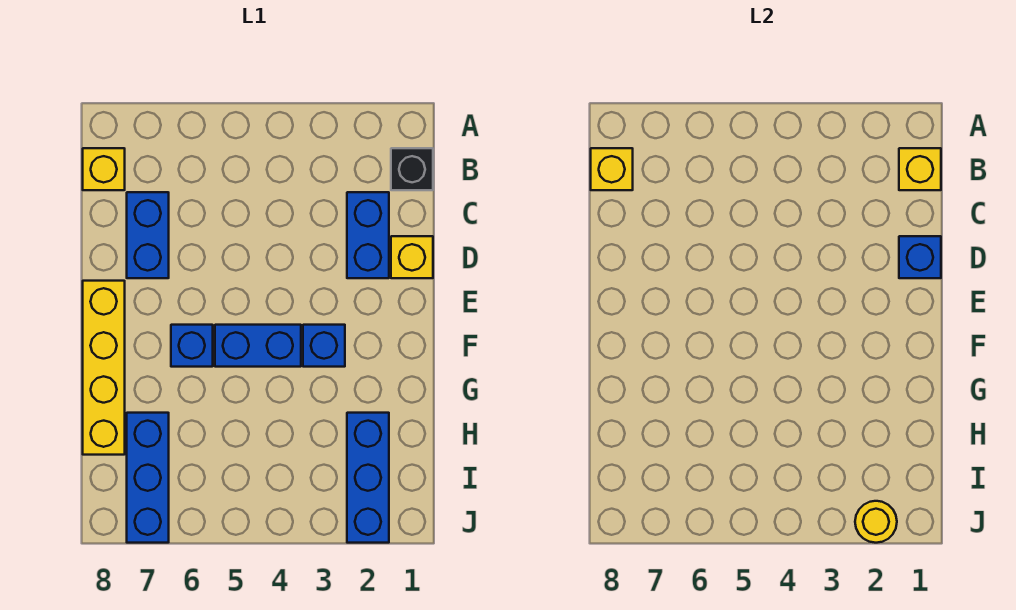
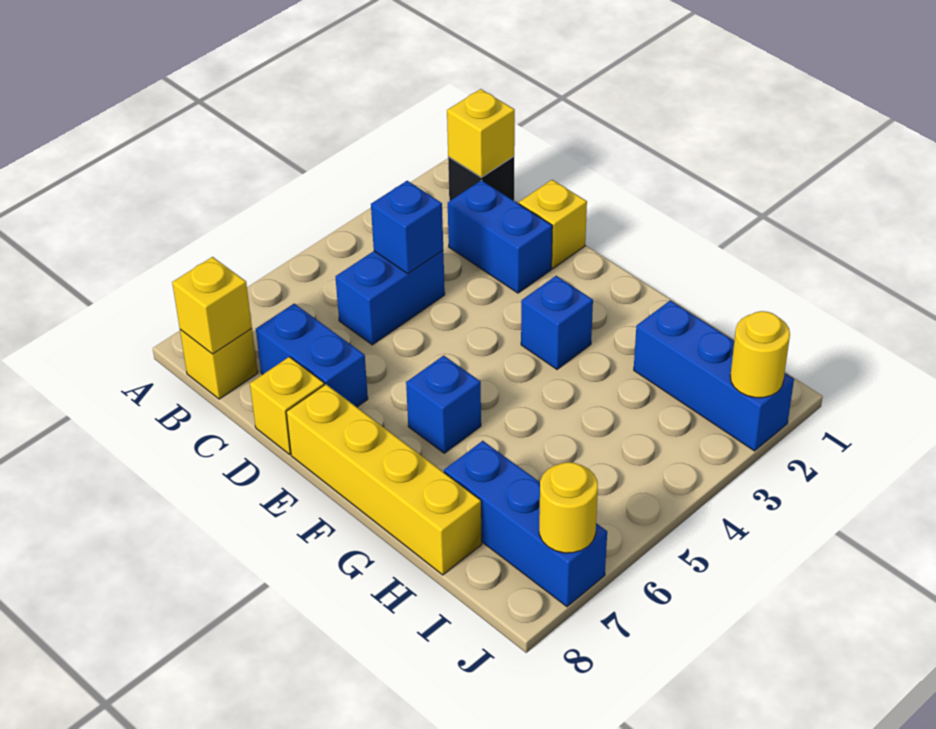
blue brick D1 level 2 -> blue brick C4 level 2
none -> yellow brick D8 level 1
blue brick F4:F5 level 1 -> blue brick C4:C5 level 1
none -> yellow round brick J7 level 2

